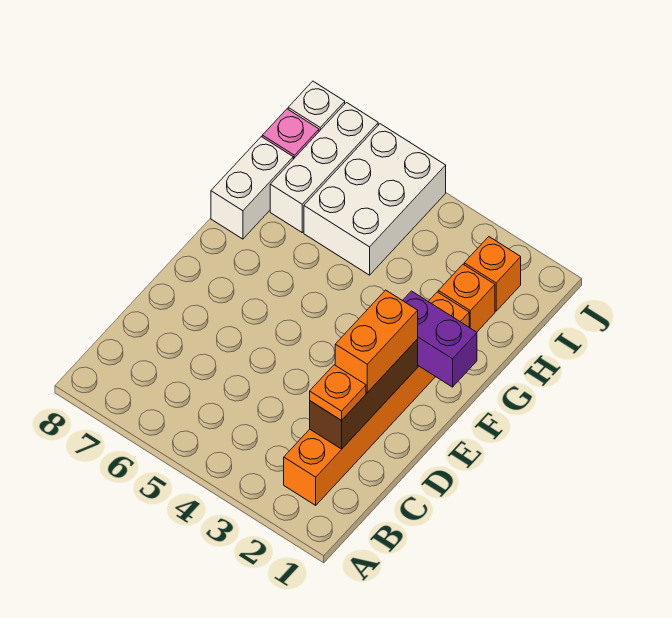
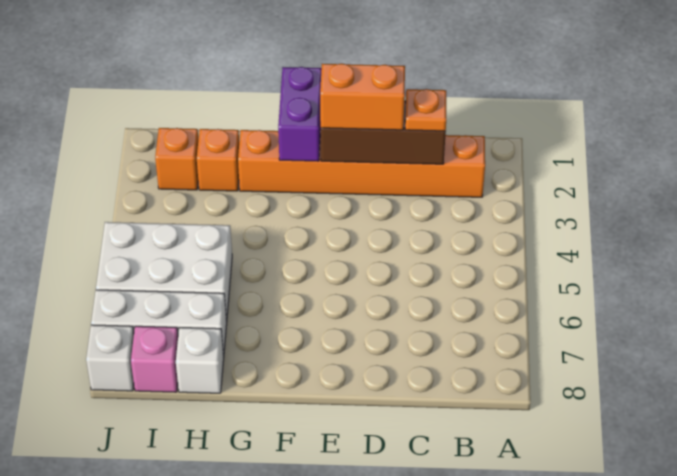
white brick G8:H8 level 1 -> white brick H8 level 1

